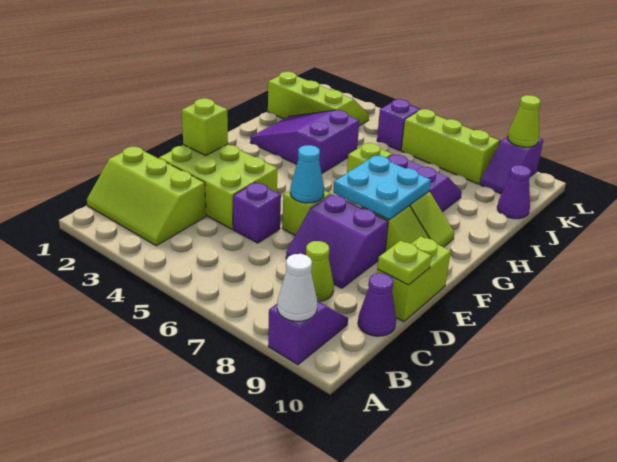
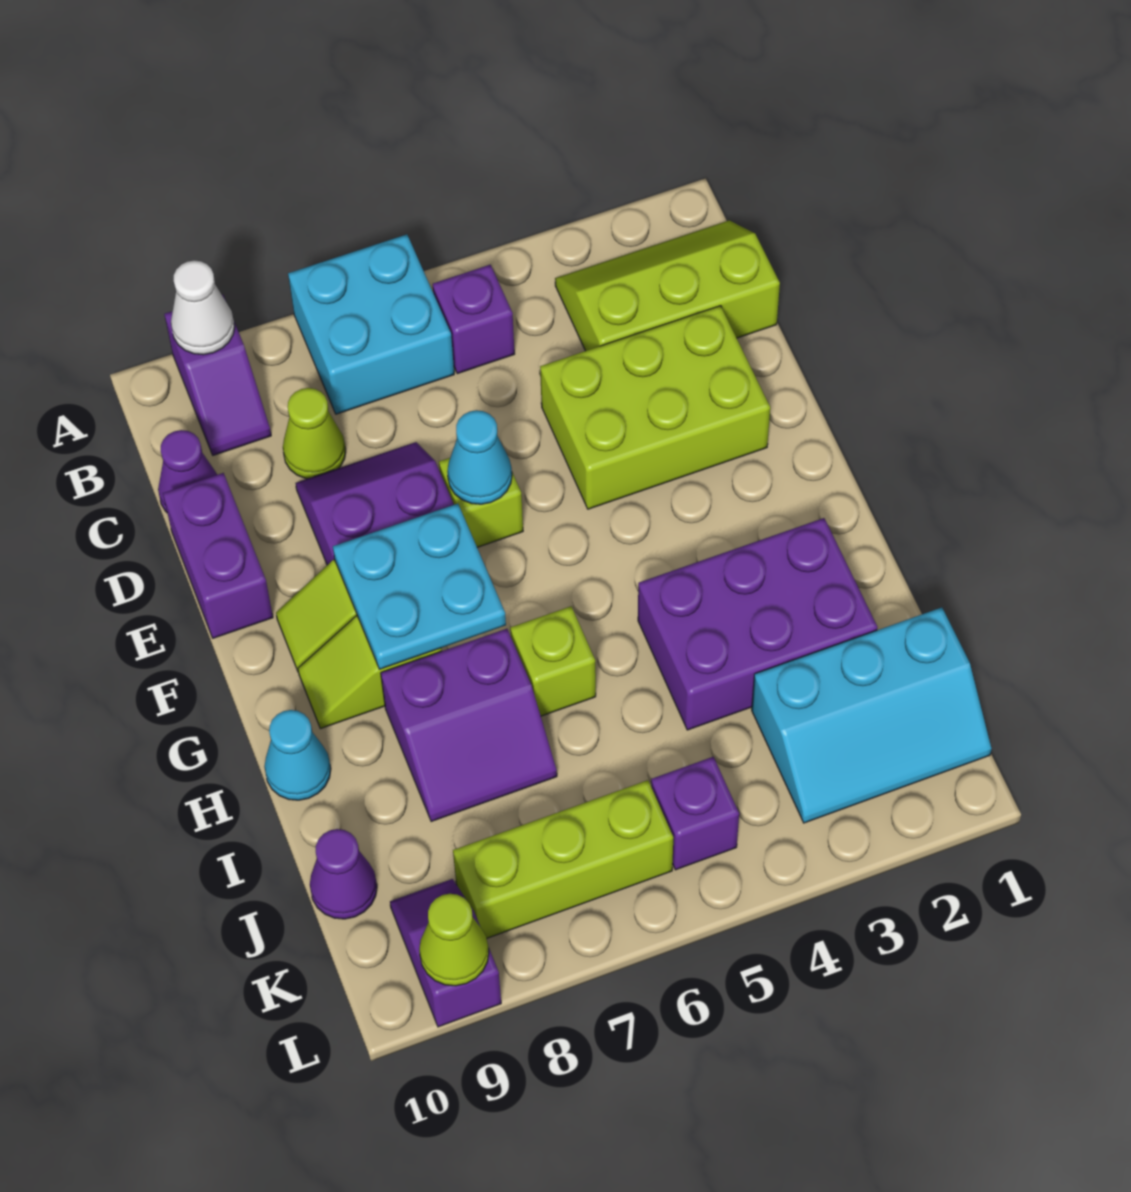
none -> cyan brick A6:B7 level 1
purple brick D5 level 1 -> purple brick B5 level 1
lime brick D10:E10 level 1 -> purple brick D10:E10 level 1
lime plate D10 level 2 -> none
lime brick E2 level 2 -> none
purple slope H2:I4 level 1 top 4 -> purple brick H2:I4 level 1
none -> cyan cone H10 level 1
lime slope J1:K3 level 1 top J -> cyan slope J1:K3 level 1 top J

